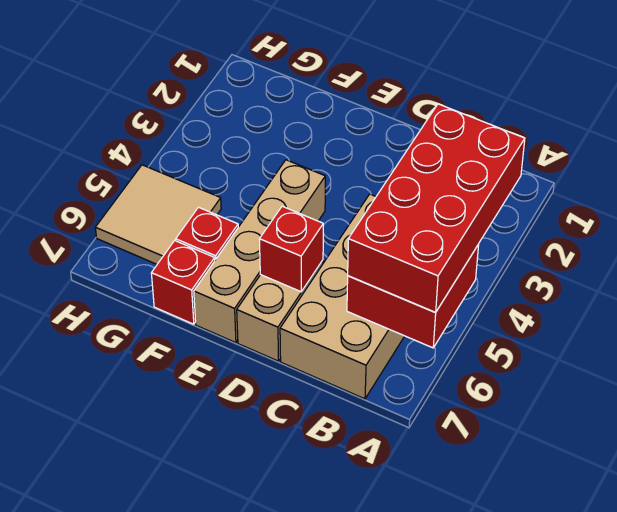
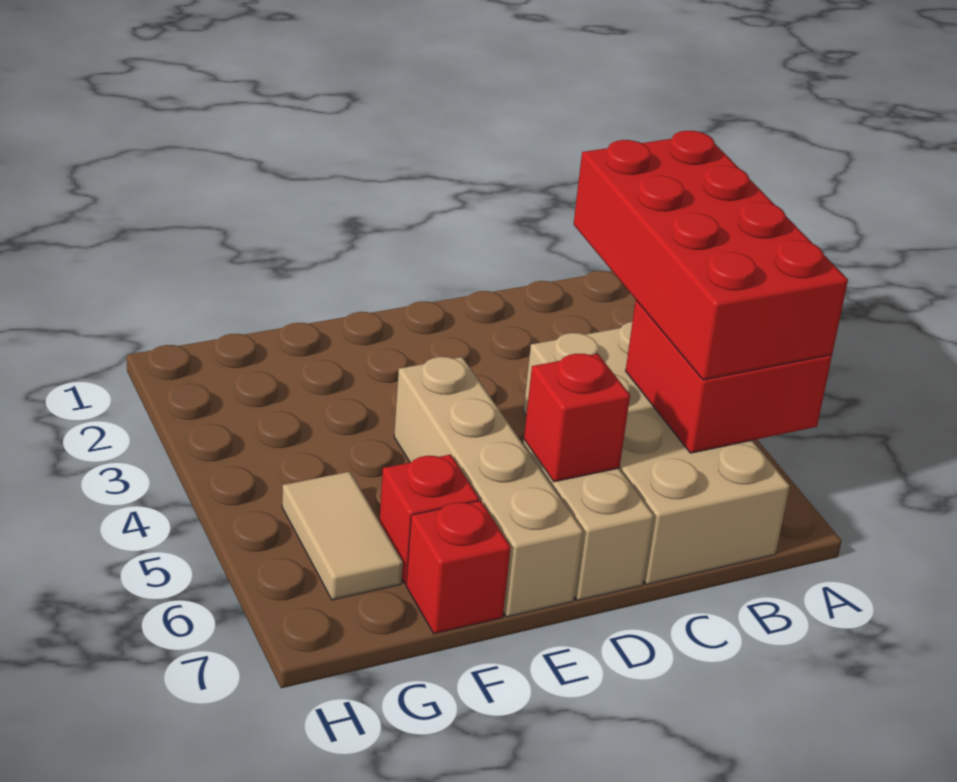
tan tile G5:H6 level 1 -> tan tile G5:G6 level 1

